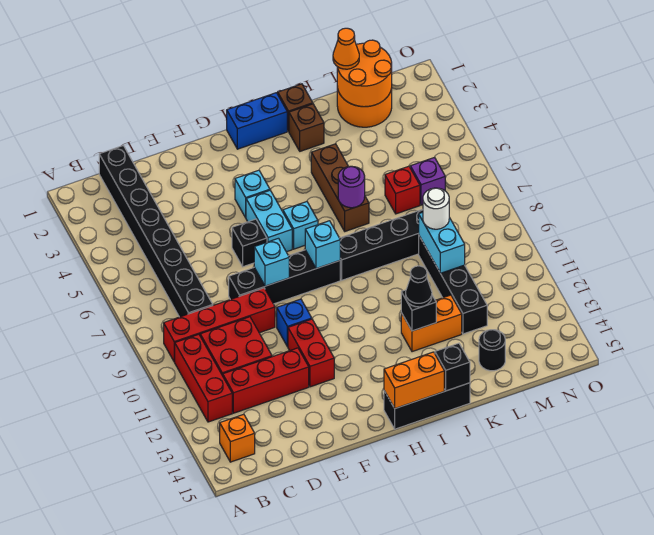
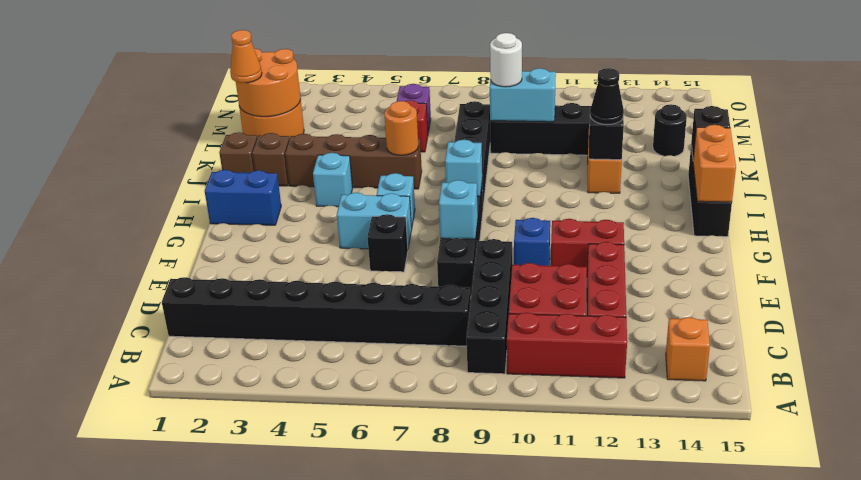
red brick B9:E9 level 1 -> black brick B9:E9 level 1
cyan brick G4 level 1 -> cyan brick I4 level 1
blue brick H1:I1 level 1 -> blue brick H1:H2 level 1
brown brick J4:J6 level 1 -> brown brick J3:J6 level 1
purple round brick J6 level 2 -> orange round brick J6 level 2

